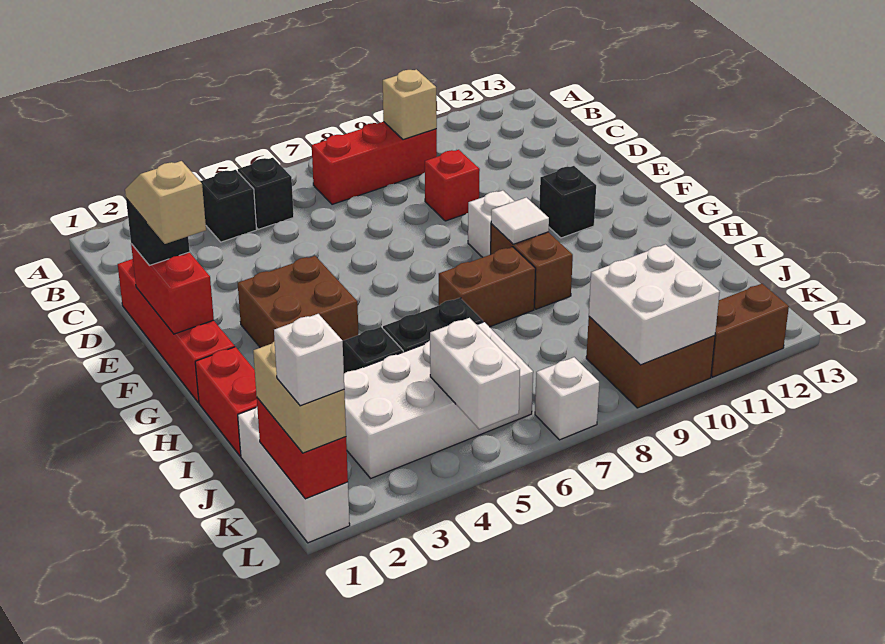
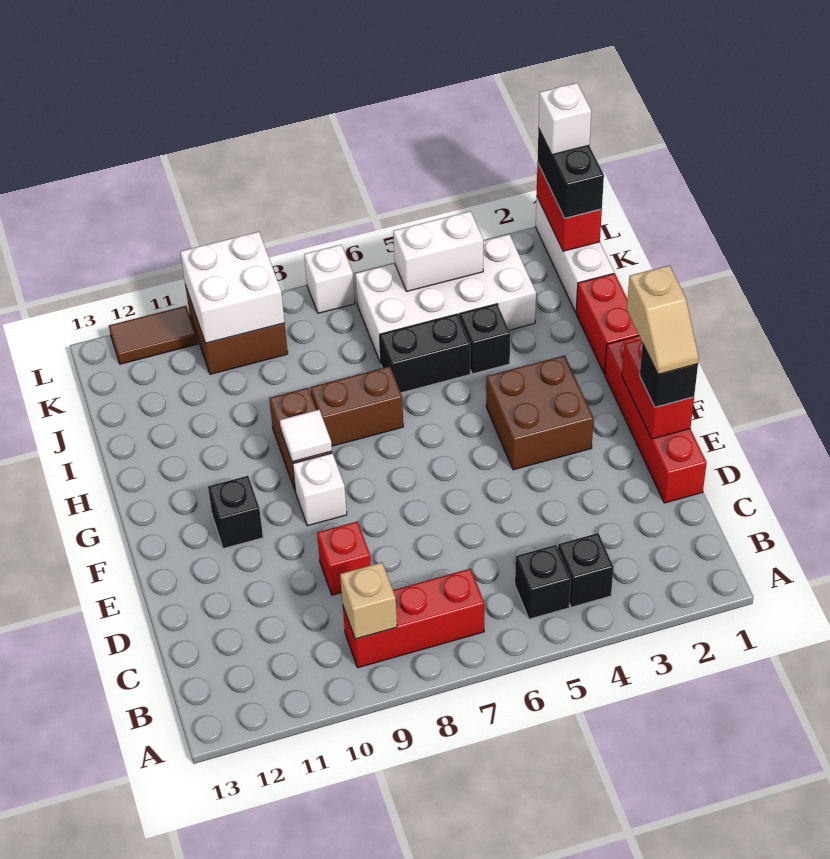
tan brick K1:L1 level 3 -> black brick K1:L1 level 3
white brick K5:L5 level 2 -> white brick K4:K5 level 2
brown brick L11:L12 level 1 -> brown tile L11:L12 level 1

